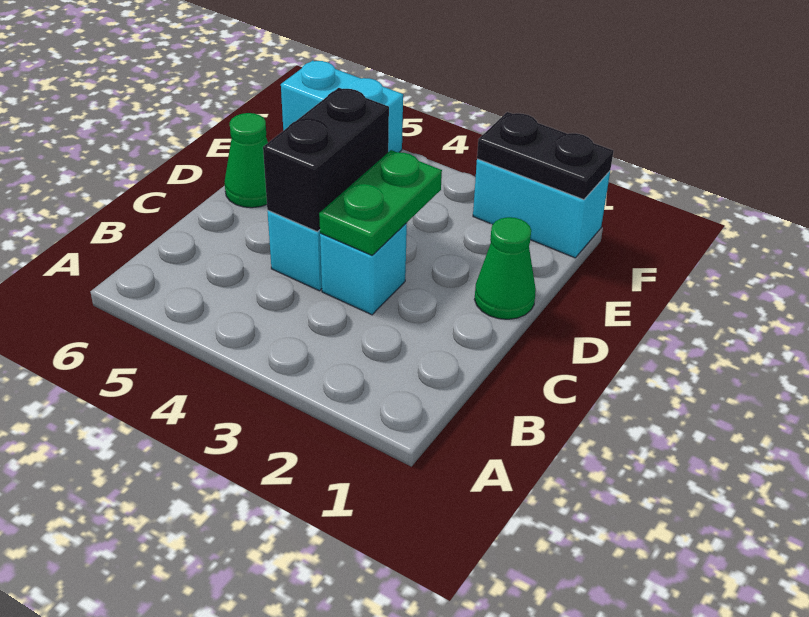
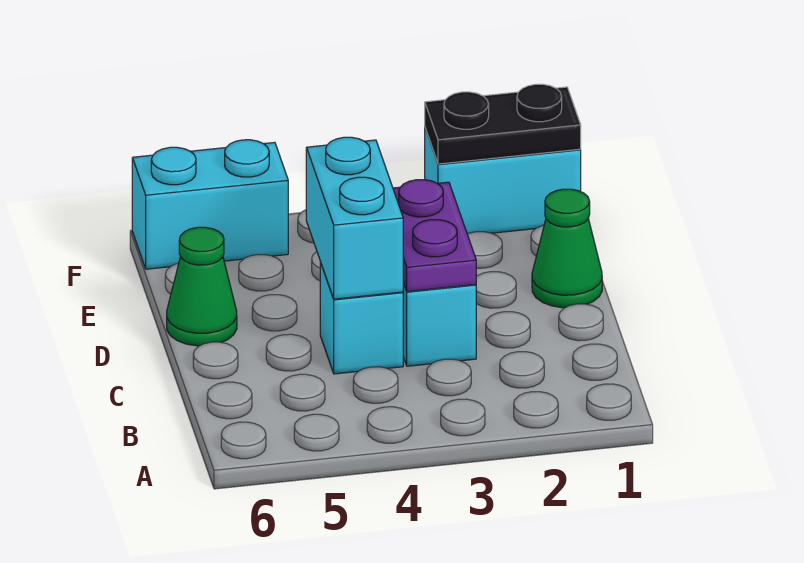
green plate C3:D3 level 2 -> purple plate C3:D3 level 2
black brick C4:D4 level 2 -> cyan brick C4:D4 level 2

